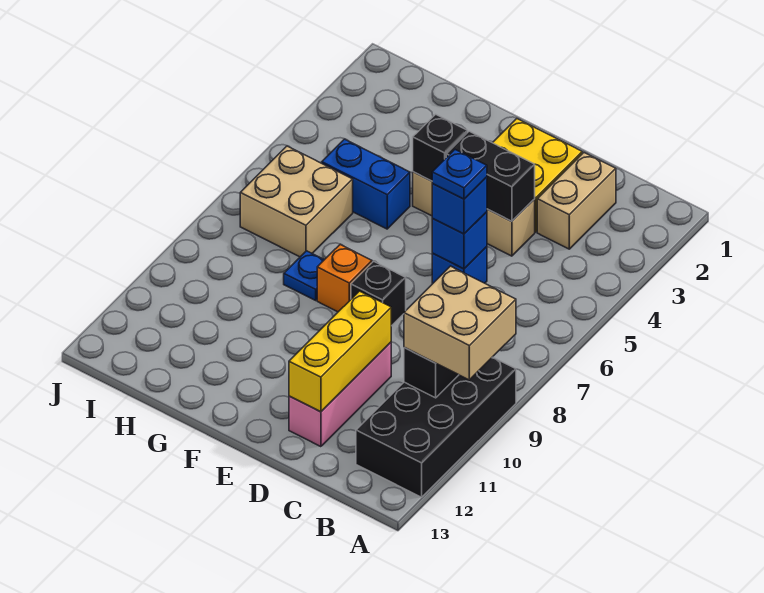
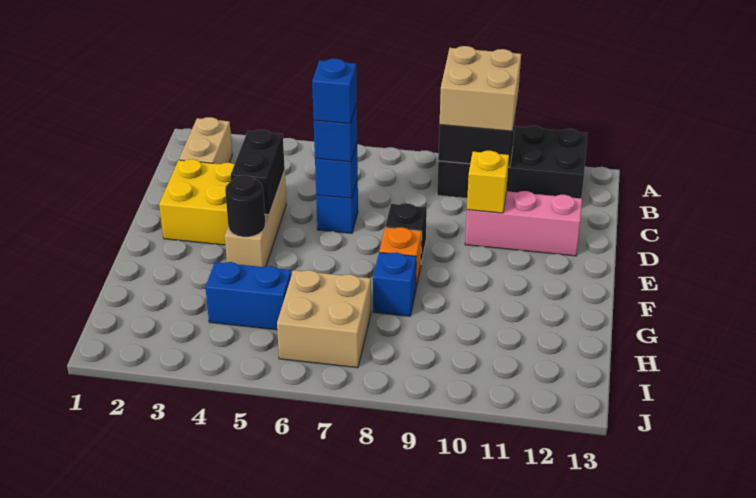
tan brick C2:C3 level 1 -> tan brick B2:C2 level 1
blue plate D6 level 4 -> blue brick D6 level 4
yellow brick D10:D12 level 2 -> yellow brick D10 level 2
black brick F4 level 2 -> black round brick F4 level 2
blue brick G5:H5 level 1 -> blue brick H4:H5 level 1
blue plate G8 level 1 -> blue brick G8 level 1

